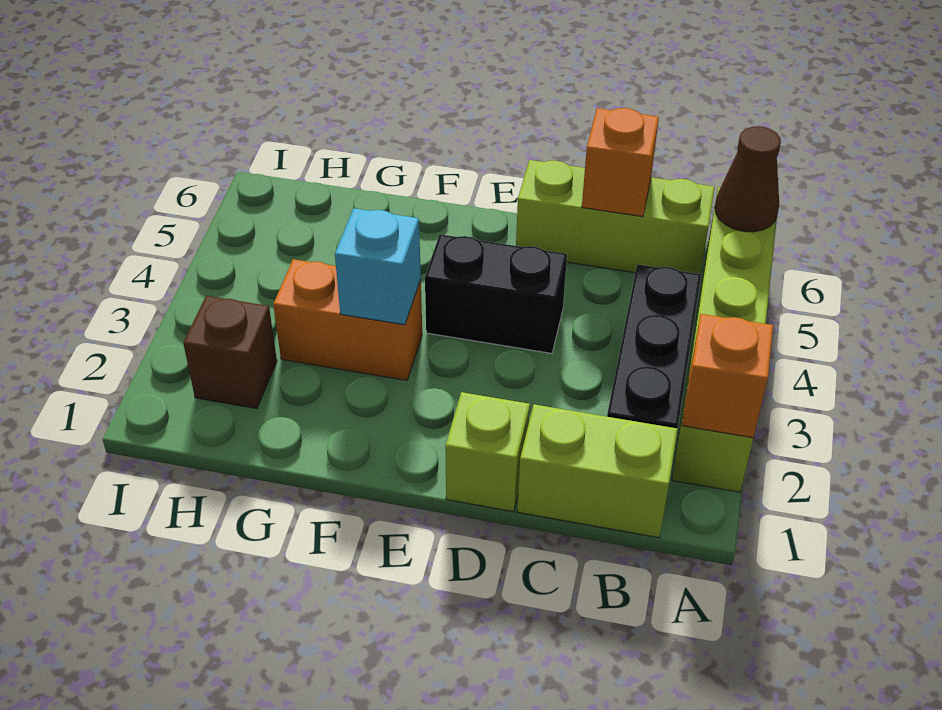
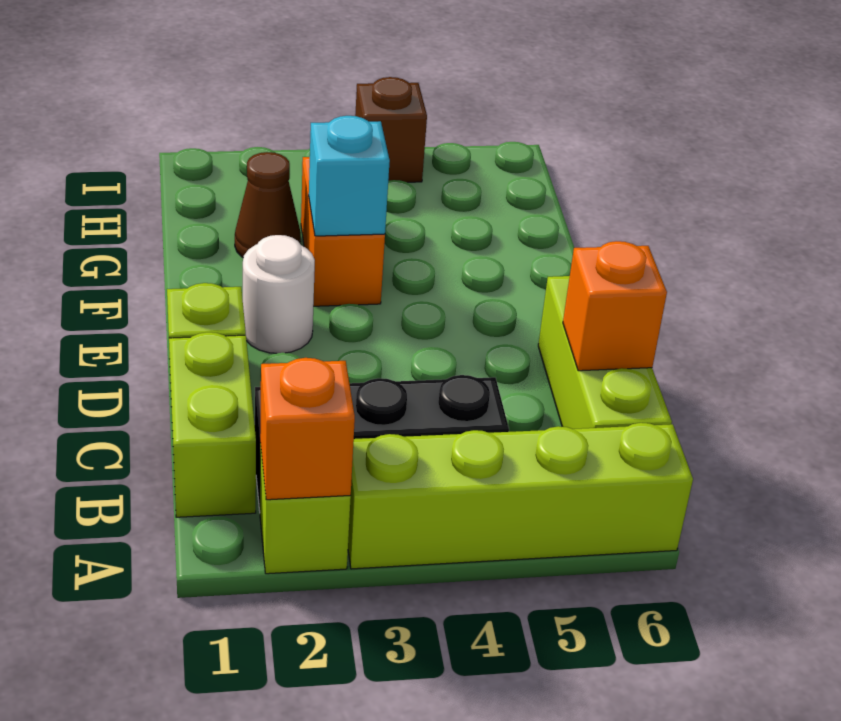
brown cone A6 level 2 -> brown cone G2 level 1
black brick D4:E4 level 1 -> none
none -> white round brick E2 level 1
brown brick H2 level 1 -> brown brick I4 level 1

